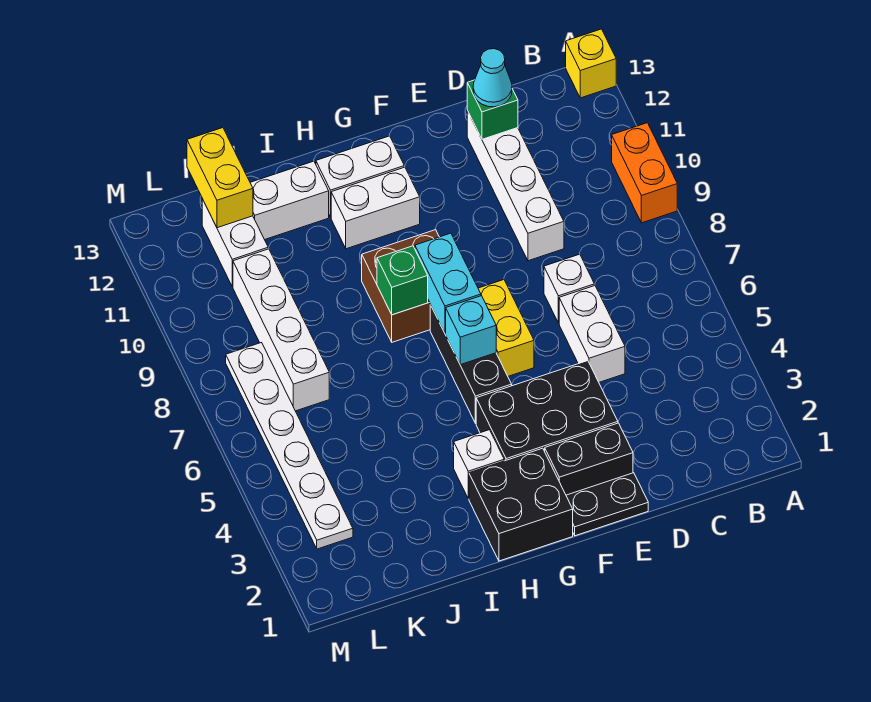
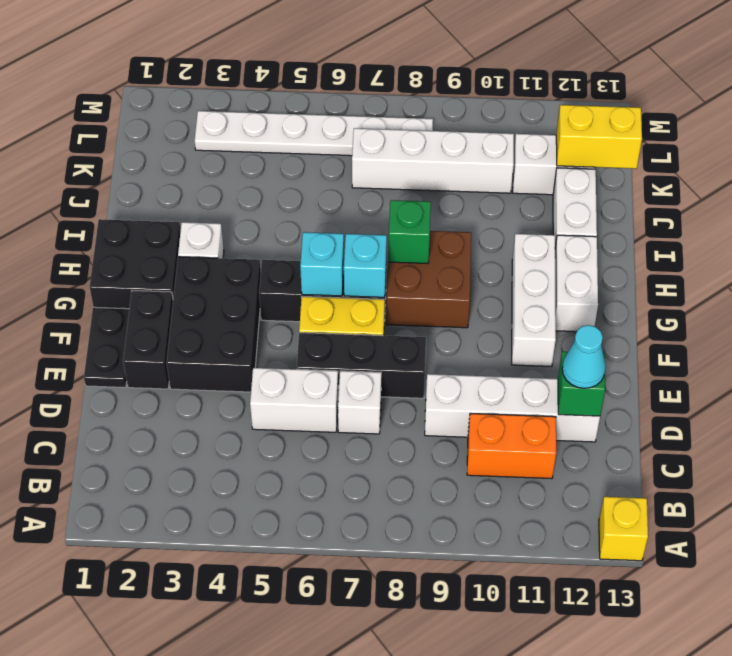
orange brick A9:A10 level 1 -> orange brick C10:C11 level 1
none -> black brick E6:E8 level 1
cyan brick G7:G8 level 2 -> cyan brick G7 level 2
white brick G11:H11 level 1 -> white brick F11:H11 level 1

